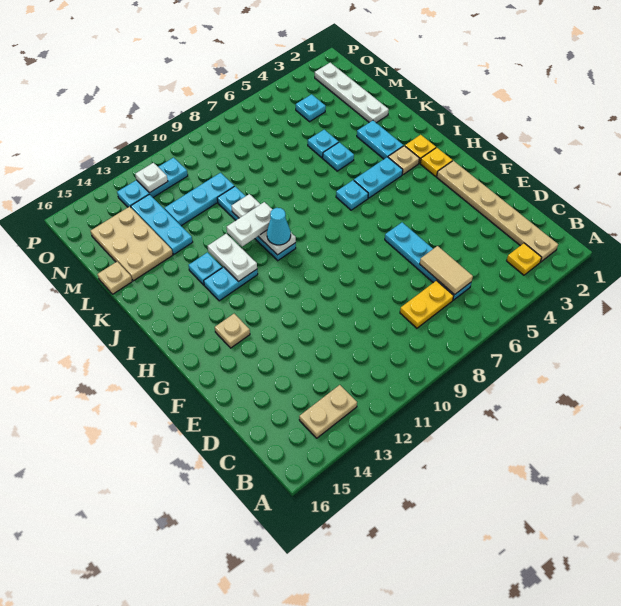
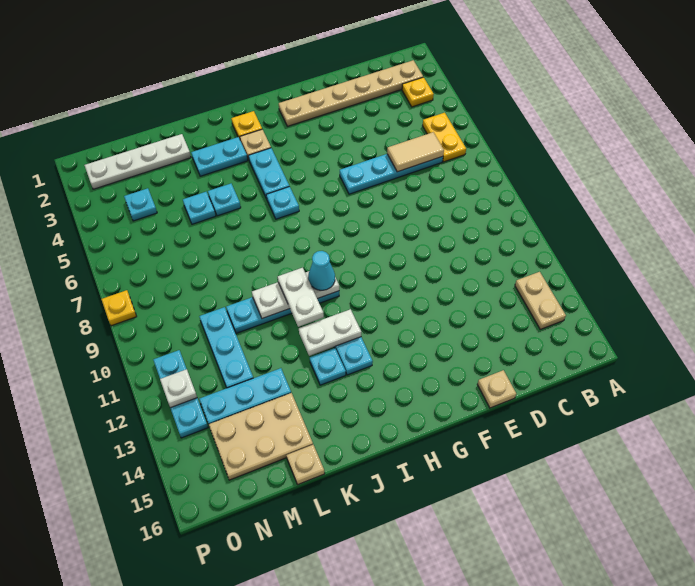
yellow plate C7:C8 level 1 -> yellow plate B5:B6 level 1
tan plate G14 level 1 -> tan plate E16 level 1
yellow plate H2 level 1 -> yellow plate P8 level 1

